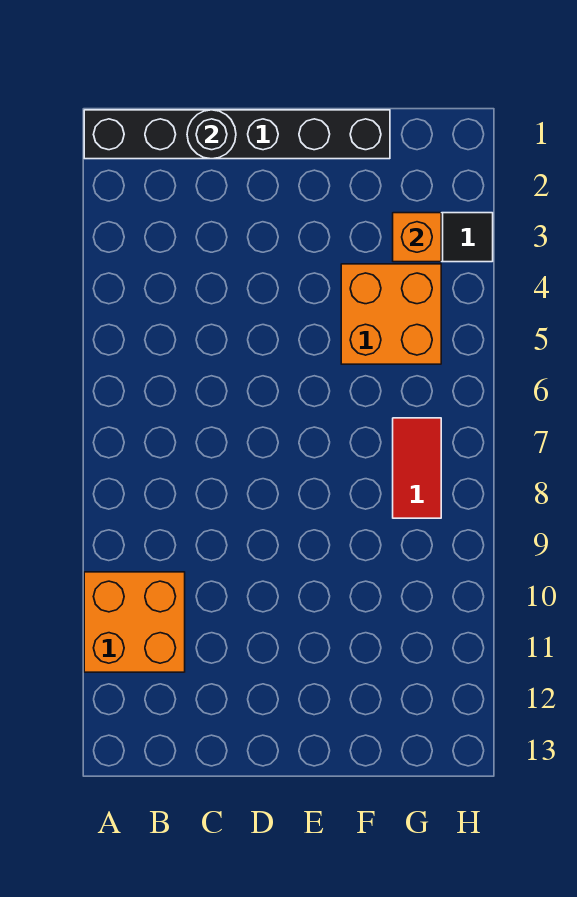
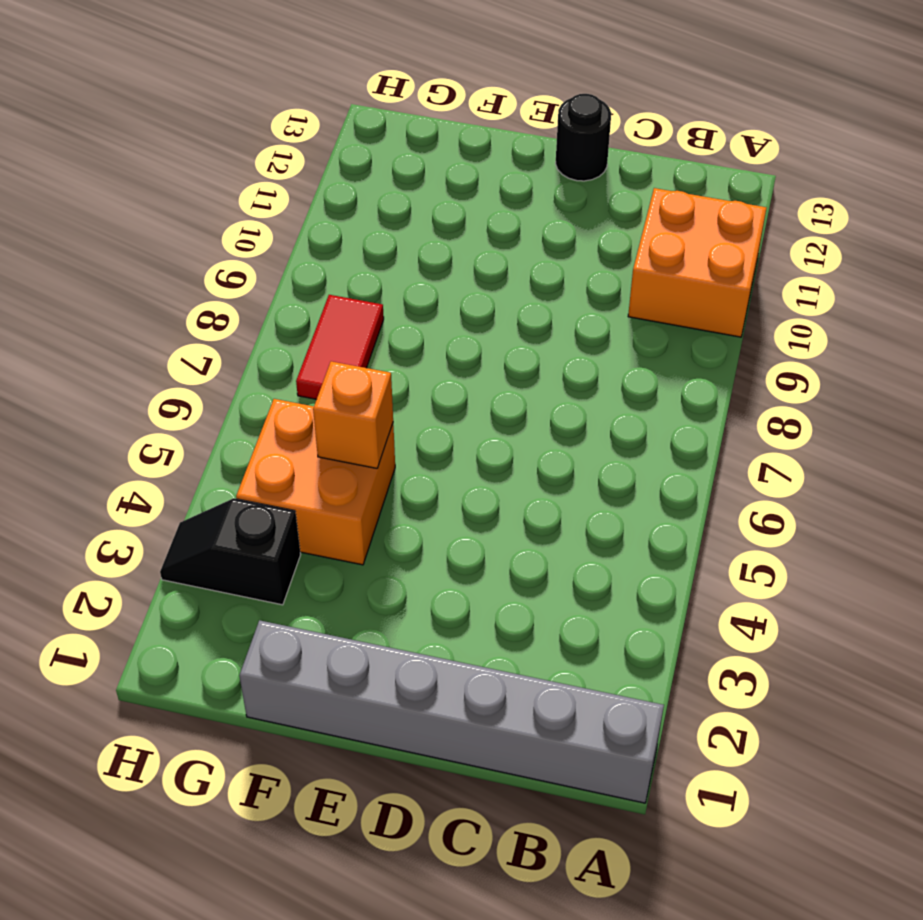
black brick A1:F1 level 1 -> grey brick A1:F1 level 1
black round brick C1 level 2 -> black round brick D13 level 1
orange brick G3 level 2 -> orange brick F5 level 2

